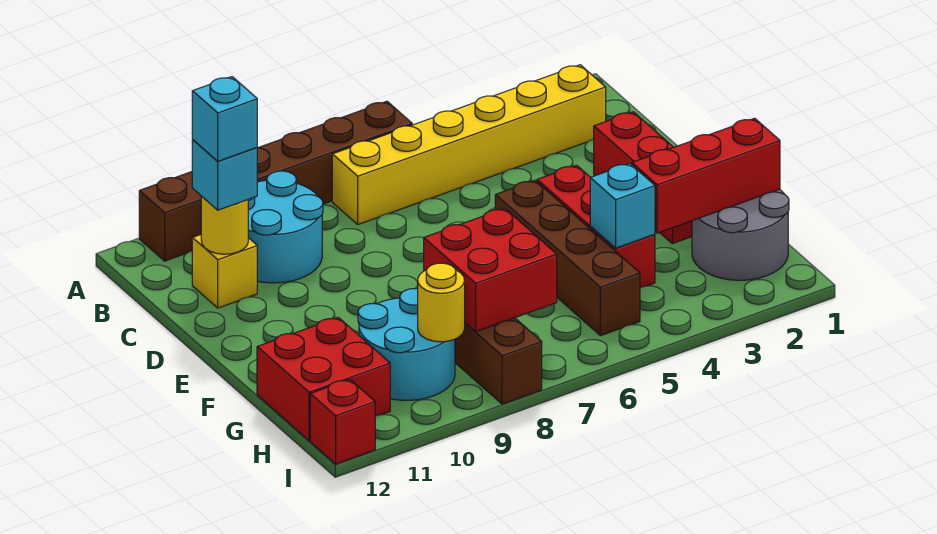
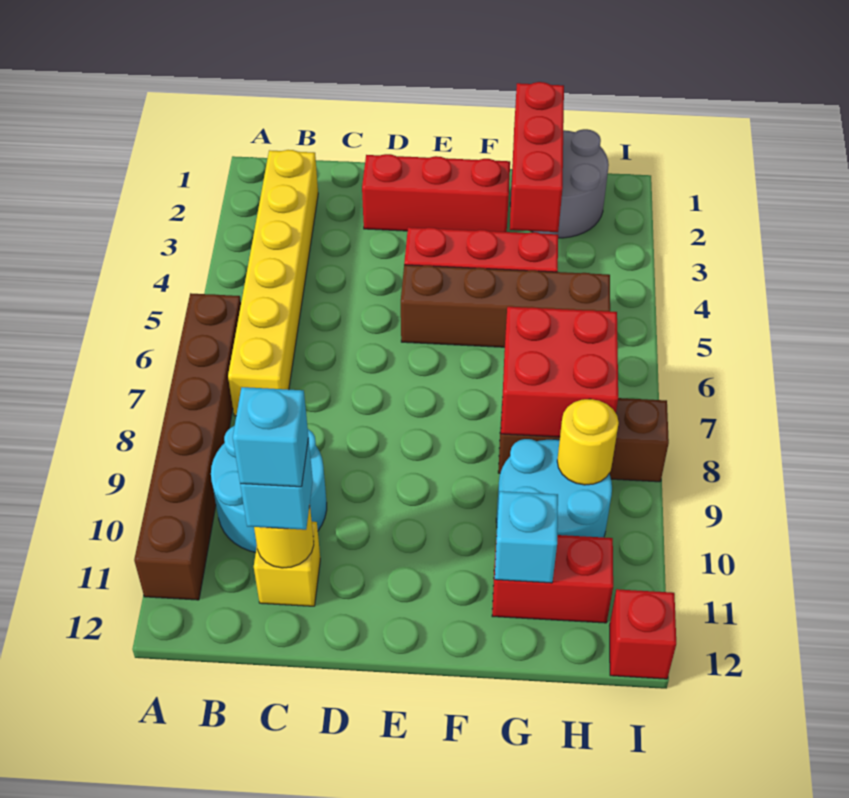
cyan brick G4 level 2 -> cyan brick G11 level 2
red brick G11:H12 level 1 -> red brick G11:H11 level 1

